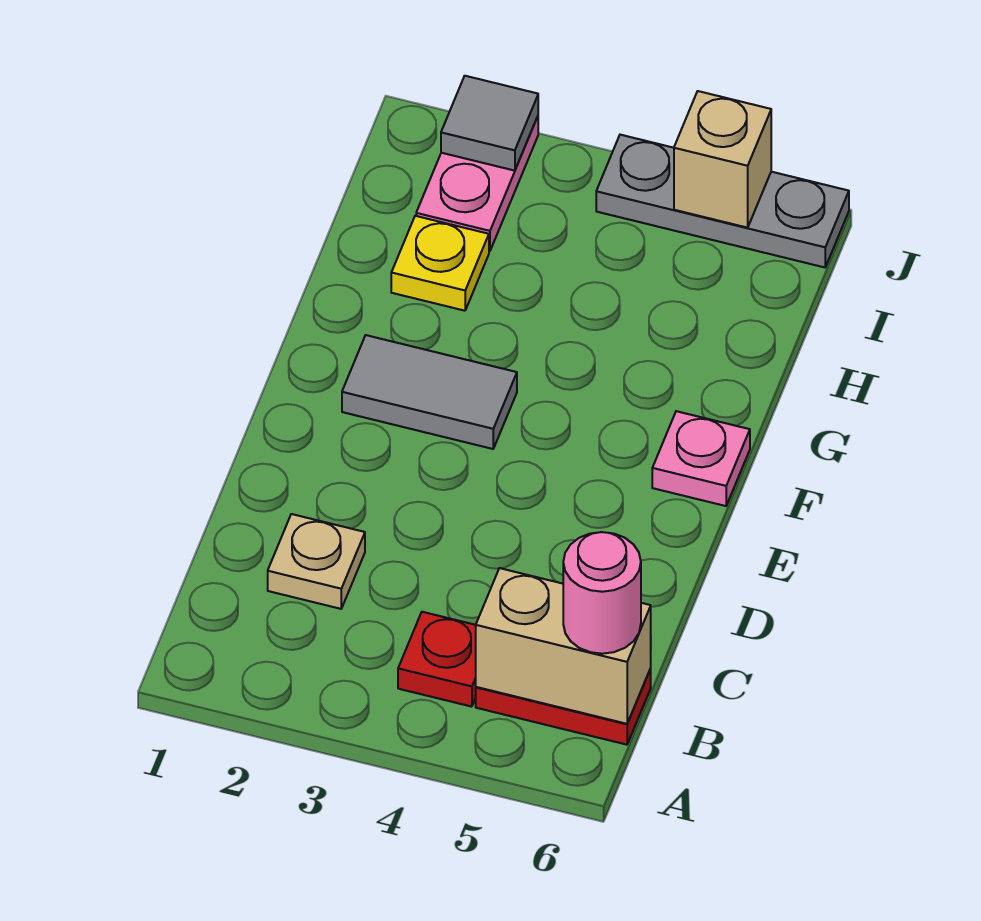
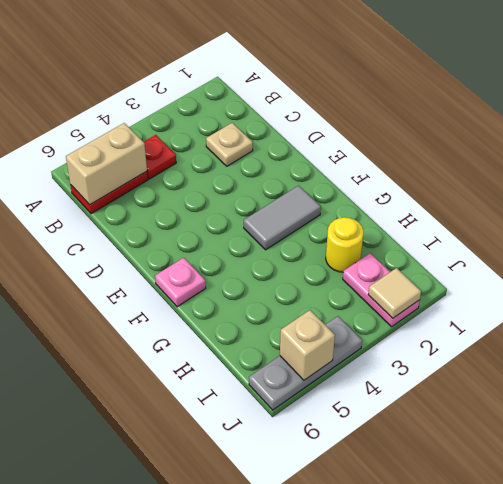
pink round brick B6 level 3 -> none
yellow plate H2 level 1 -> yellow round brick H2 level 1
grey tile J2 level 2 -> tan tile J2 level 2

